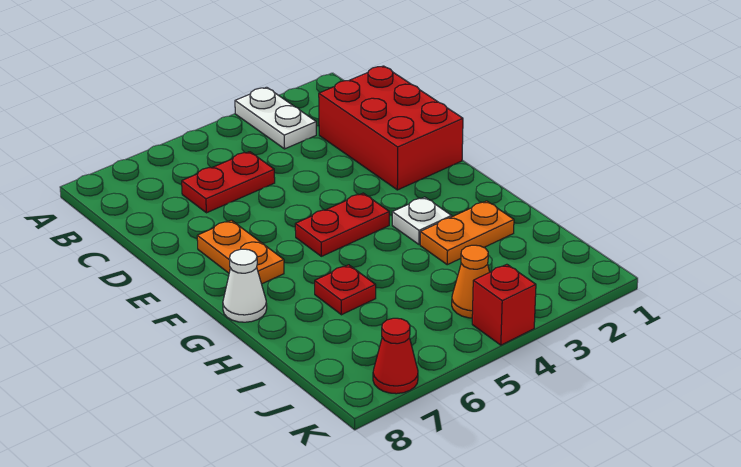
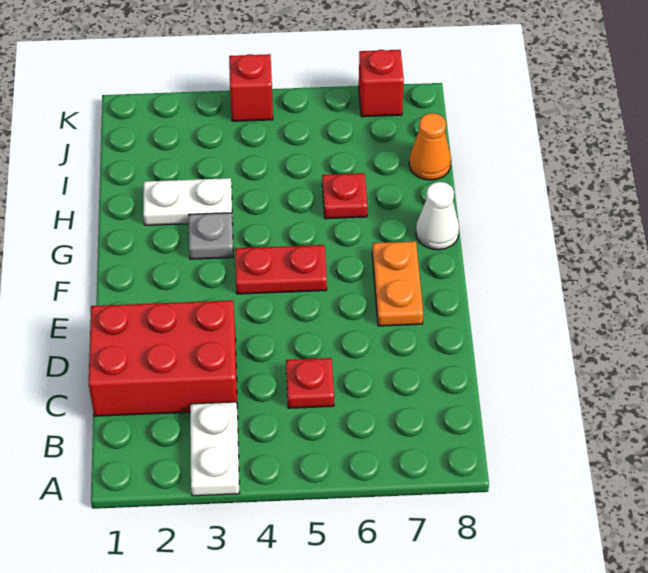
red brick C1:E2 level 1 -> red brick C1:D3 level 1
red plate C5:C6 level 1 -> red plate C5 level 1
white plate G3 level 1 -> grey plate G3 level 1
orange plate H2:H3 level 1 -> white plate H2:H3 level 1
orange cone J4 level 1 -> orange cone I8 level 1
red cone K7 level 1 -> red brick K7 level 1

